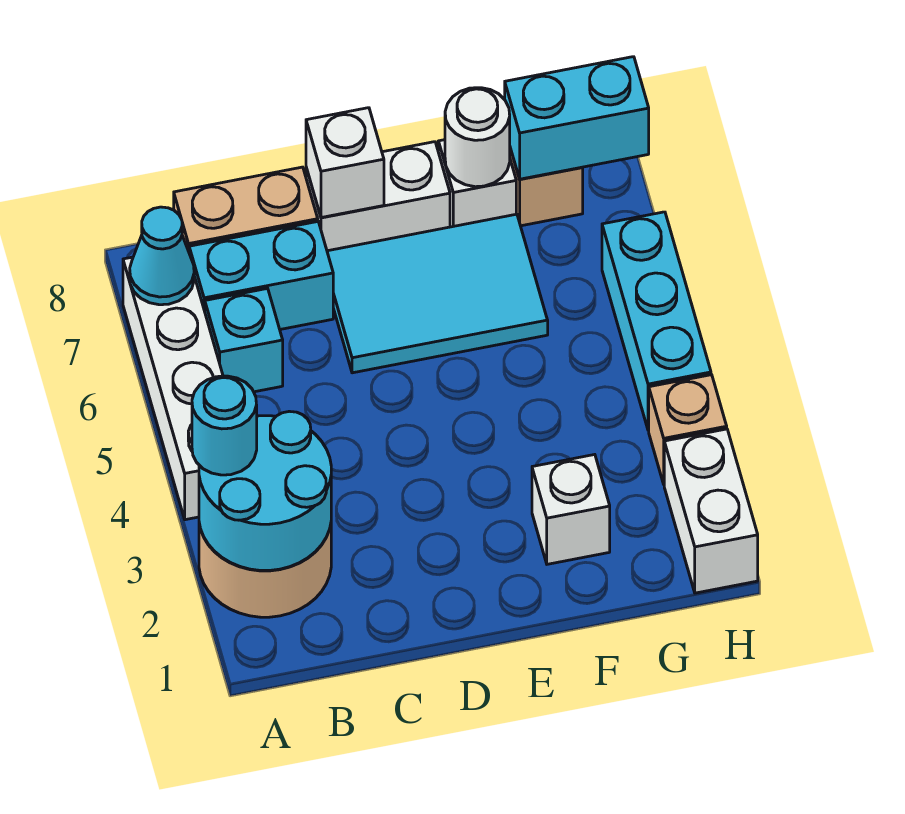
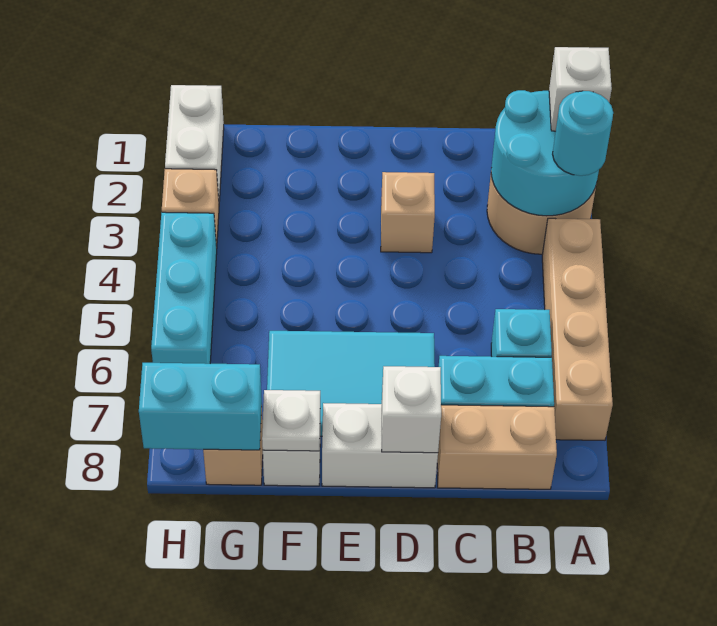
white brick A4:A7 level 1 -> tan brick A4:A7 level 1
cyan cone A7 level 2 -> none
none -> tan brick D3 level 1
white brick F2 level 1 -> white brick A2 level 3
white round brick F8 level 2 -> white plate F8 level 2

